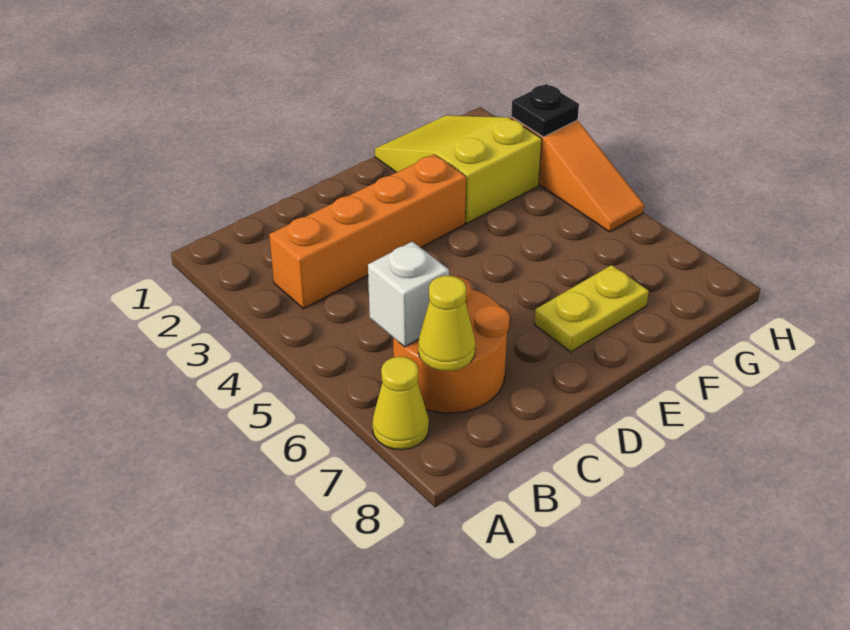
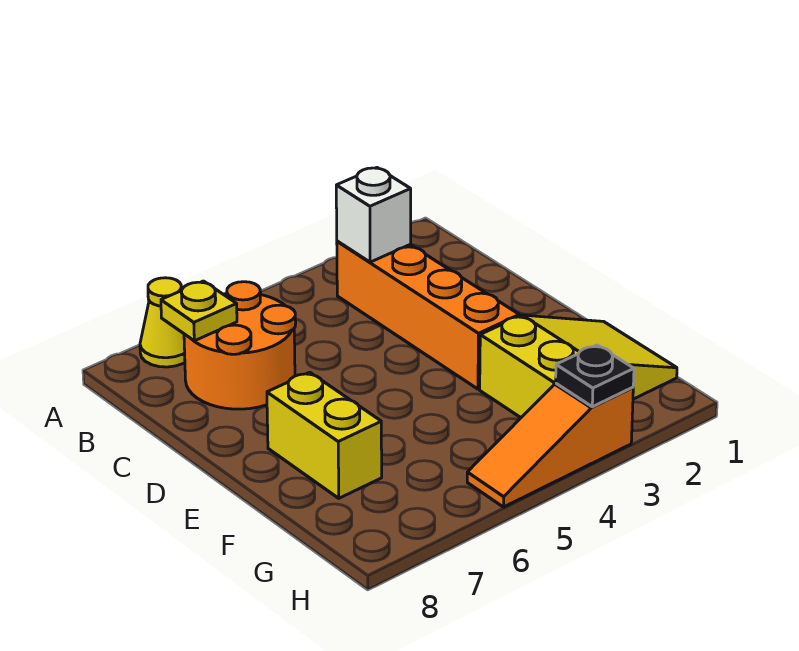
white brick B6 level 2 -> white brick B3 level 2
yellow cone B7 level 2 -> yellow plate B7 level 2
yellow plate E7:F7 level 1 -> yellow brick E7:F7 level 1

